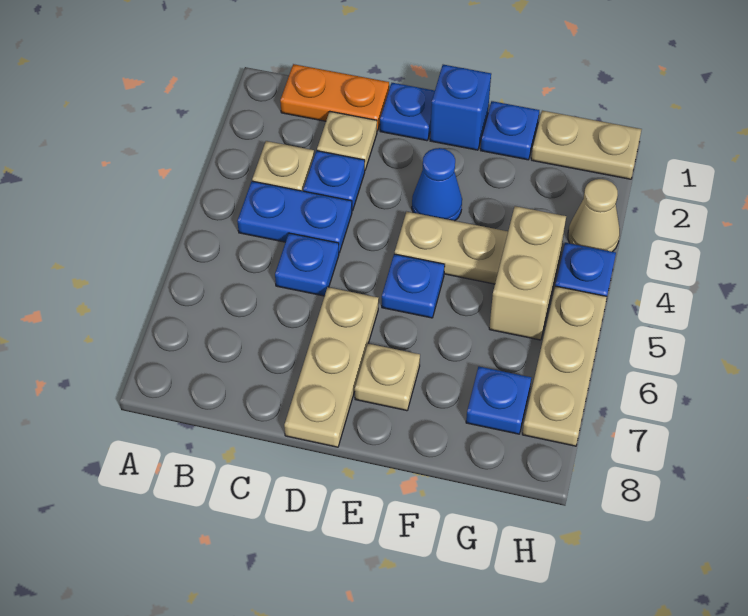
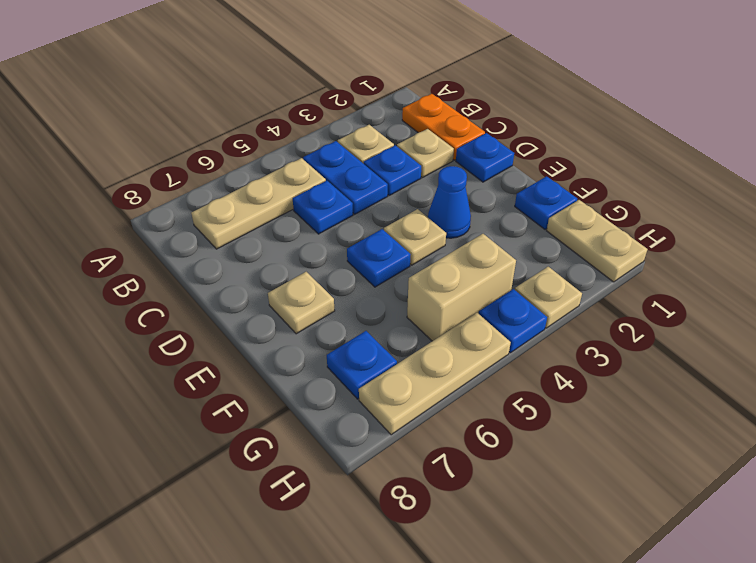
tan plate D6:D8 level 1 -> tan plate B5:B7 level 1
blue brick E1 level 1 -> none
tan plate E4:F4 level 1 -> tan plate E4 level 1
tan cone H3 level 1 -> tan plate H3 level 1

